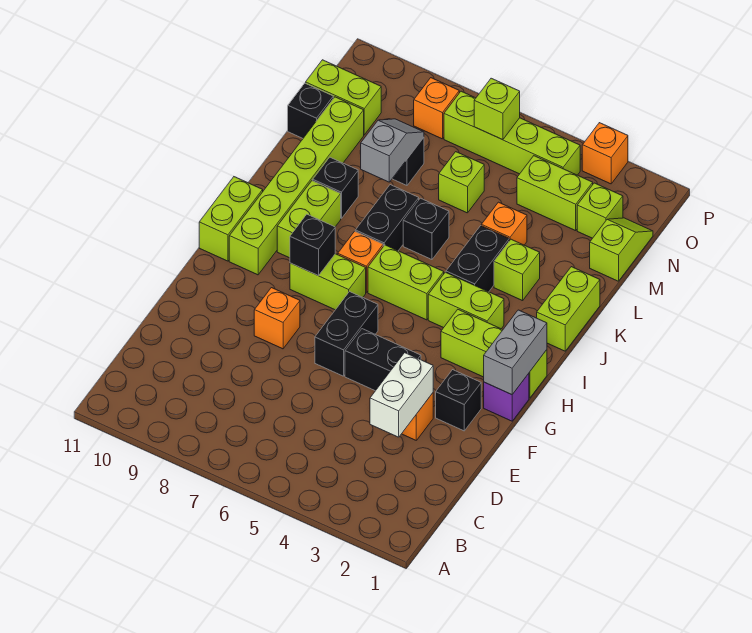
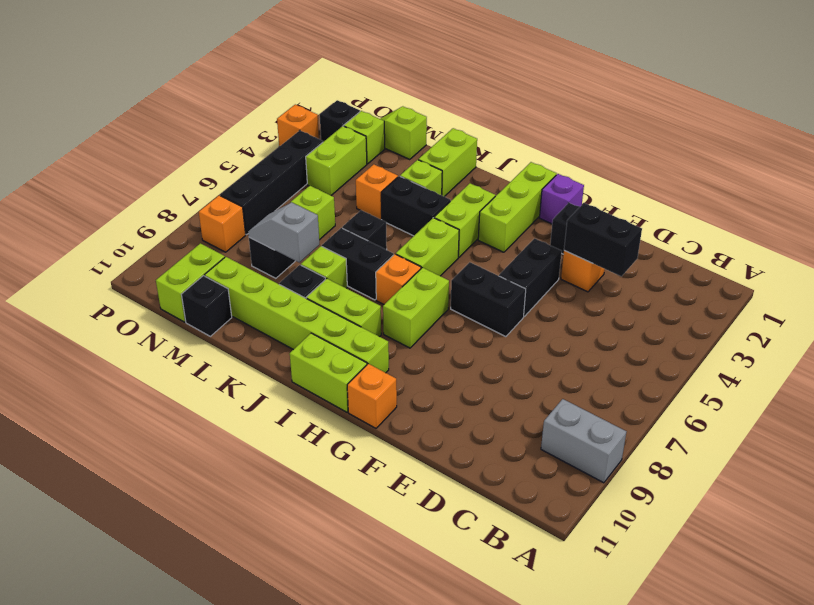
white brick D3:E3 level 2 -> black brick D3:E3 level 2
orange brick F8 level 1 -> orange brick G11 level 1
grey brick G1:H1 level 2 -> grey brick A9:B9 level 1
black brick H8 level 2 -> black brick O2 level 1
lime brick J1:K1 level 1 -> lime brick K1:K2 level 1
lime brick O4:O7 level 1 -> black brick O4:O7 level 1
lime brick O6 level 2 -> lime brick K8 level 1

